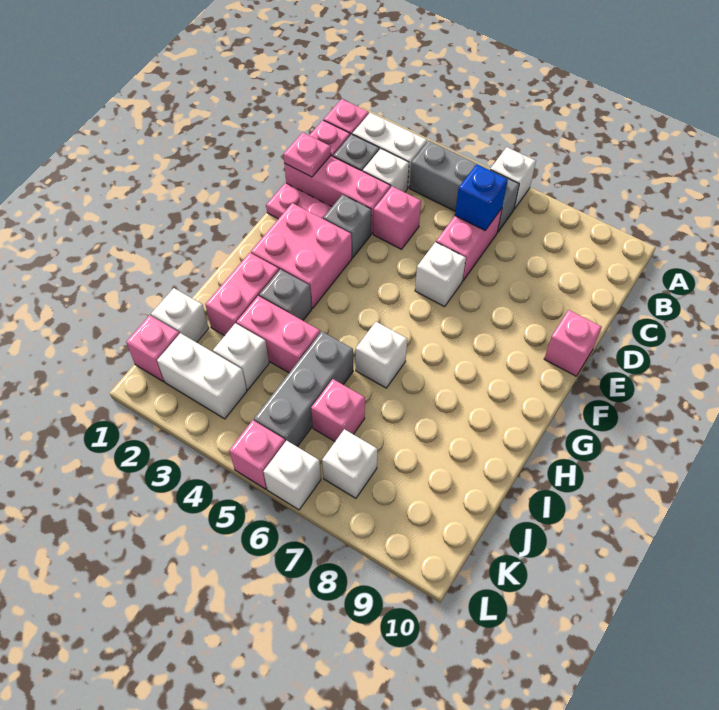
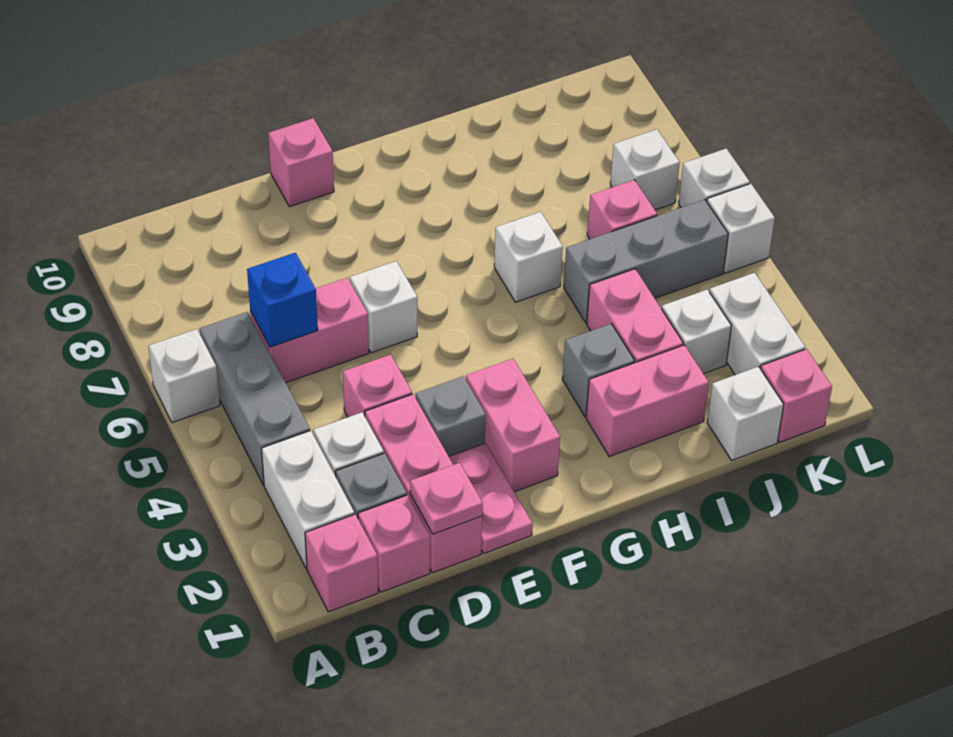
pink brick F2:G3 level 1 -> pink brick F2:F3 level 1
pink brick L5 level 1 -> white brick L5 level 1

